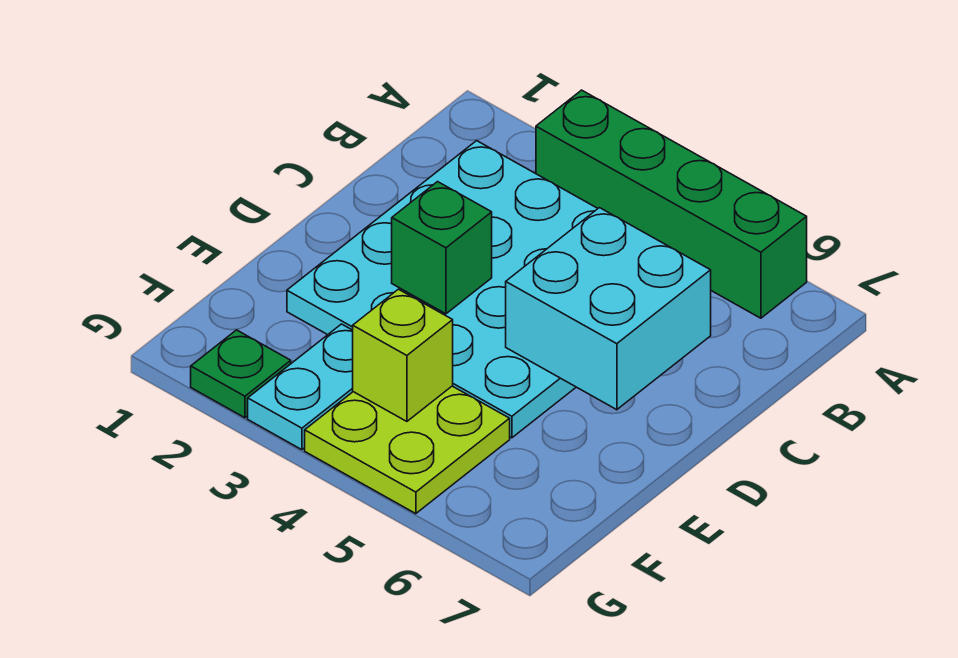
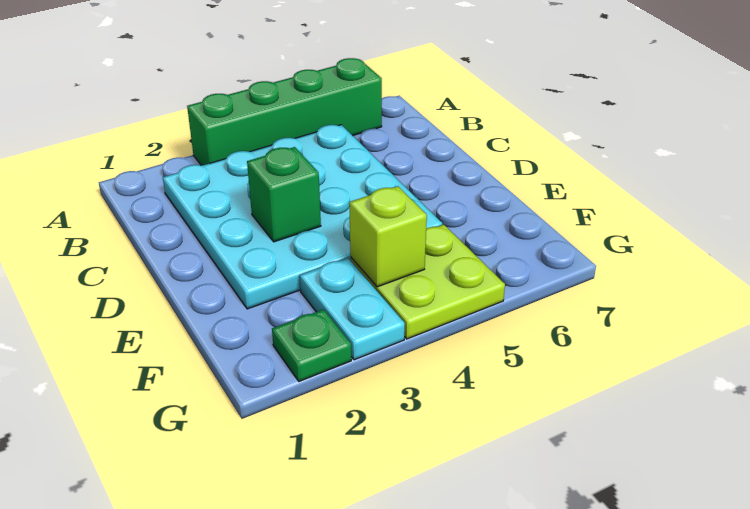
cyan brick C5:D6 level 2 -> none

